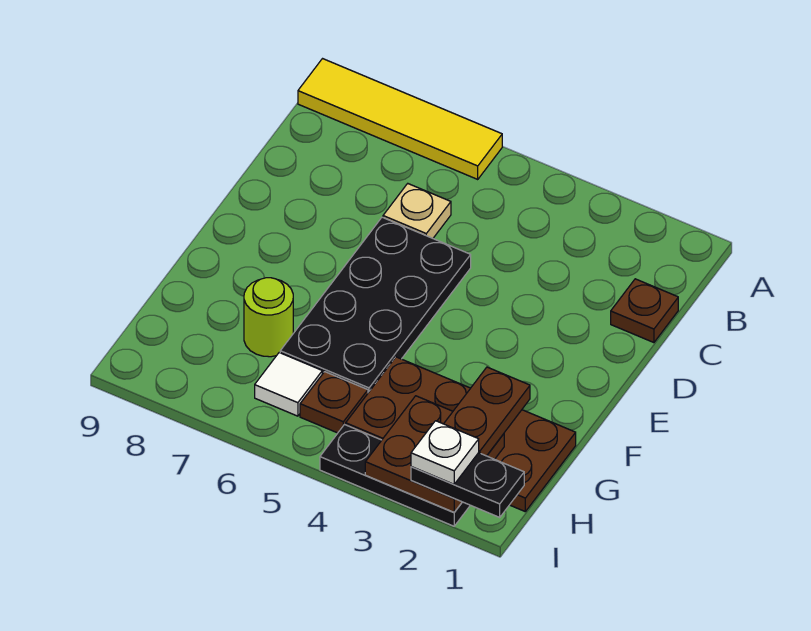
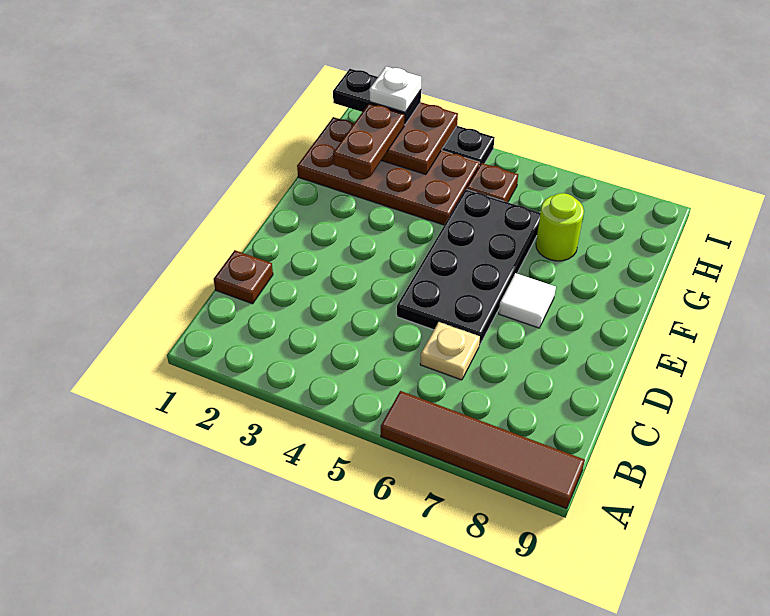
yellow tile A6:A9 level 1 -> brown tile A6:A9 level 1
white tile H6 level 1 -> white tile E7 level 1

